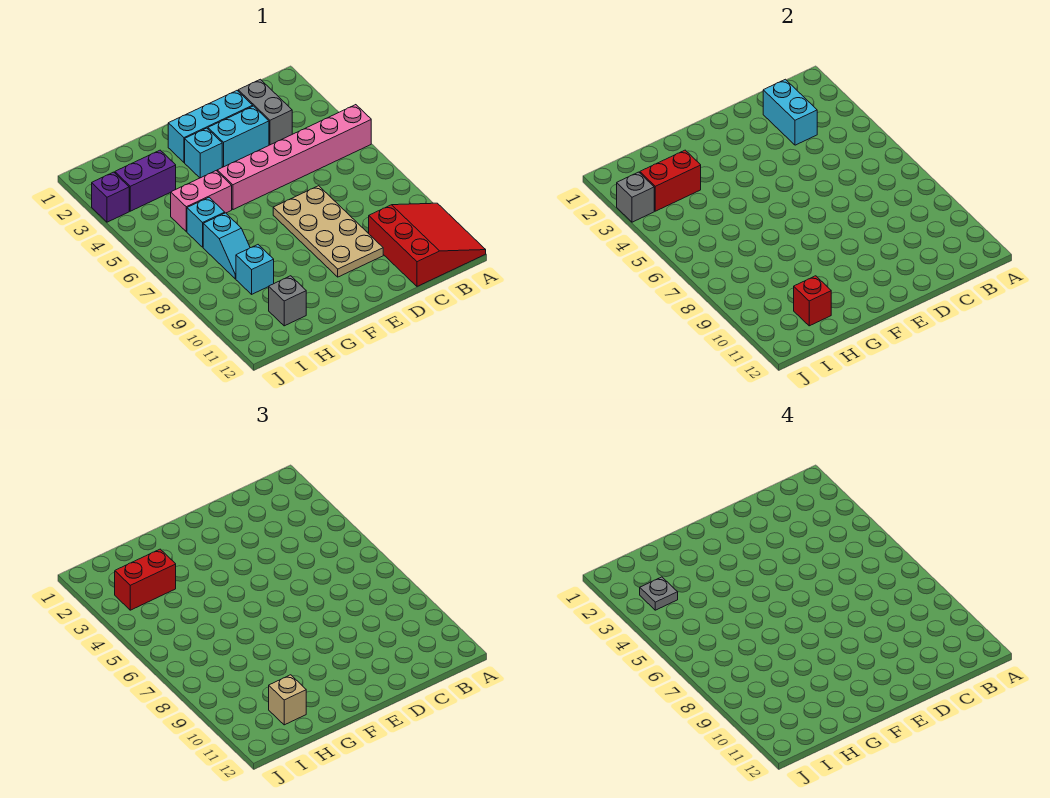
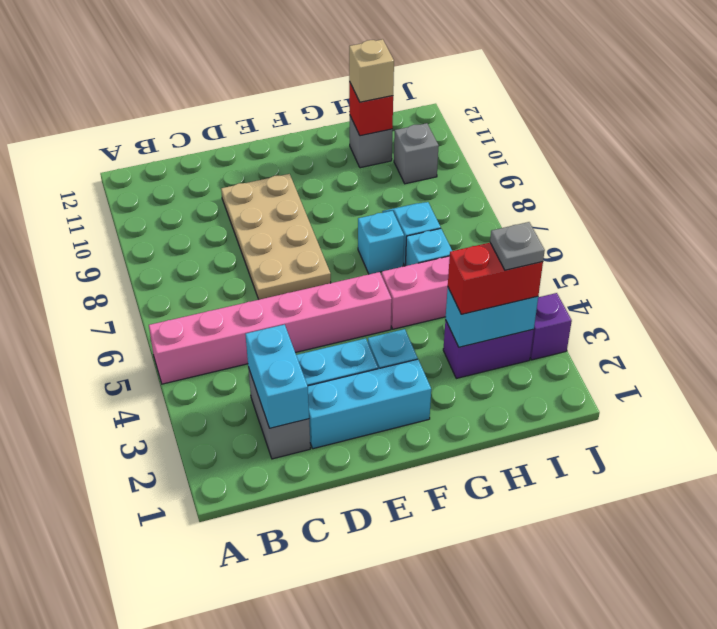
red slope A10:C12 level 1 top C -> none
red brick H3:I3 level 2 -> cyan brick H3:I3 level 2
cyan brick H9 level 1 -> cyan brick G7 level 1
grey brick J3 level 2 -> grey brick I10 level 1

